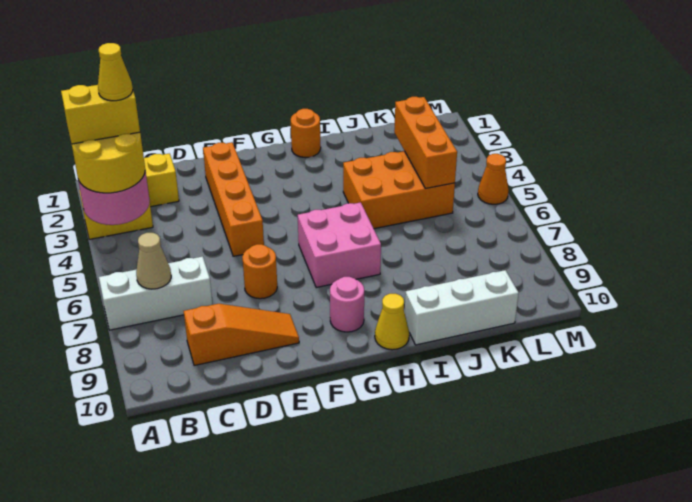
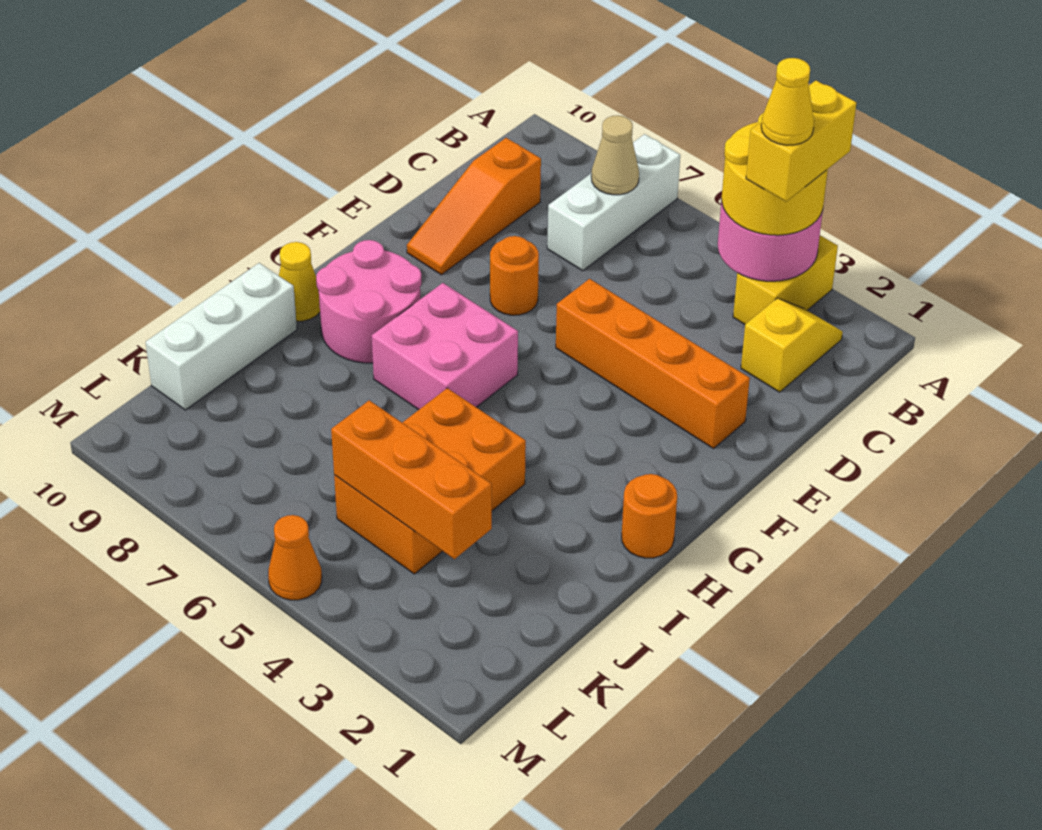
pink round brick G9 level 1 -> pink round brick G8:H9 level 1

